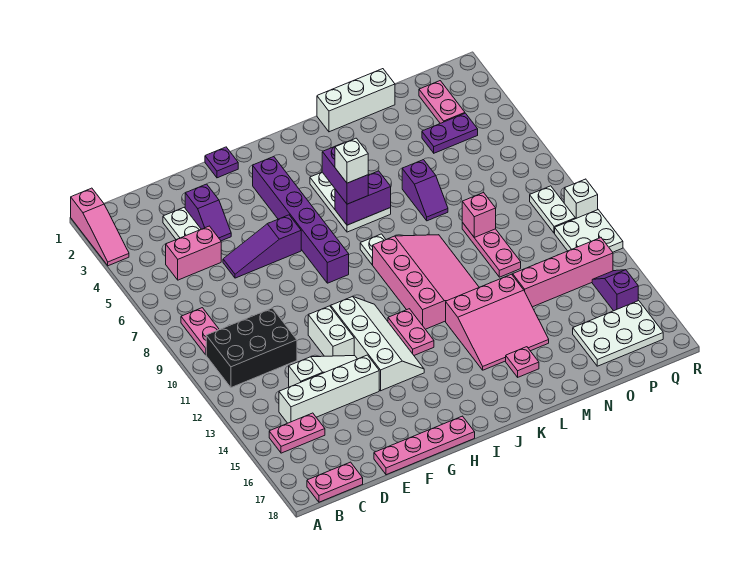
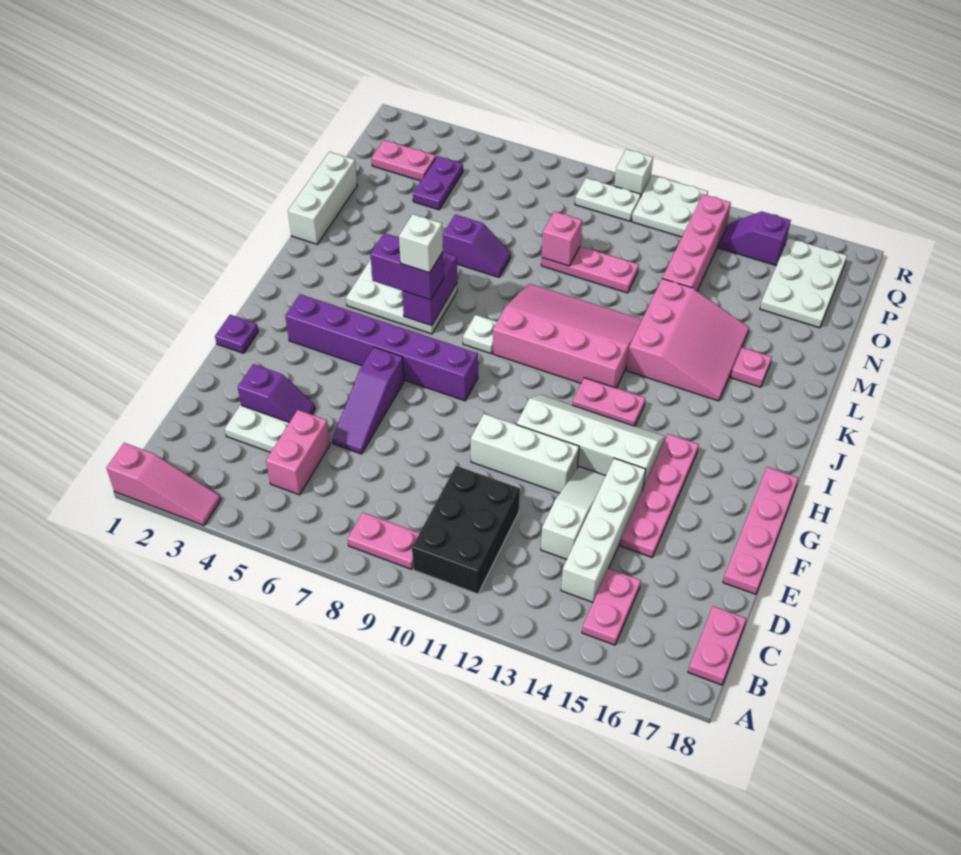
none -> pink plate E15:H15 level 1
white brick F11:F12 level 1 -> white brick F10:F12 level 1

